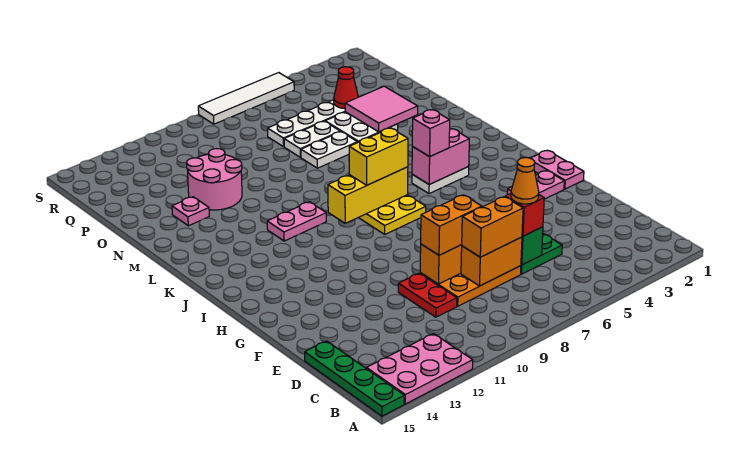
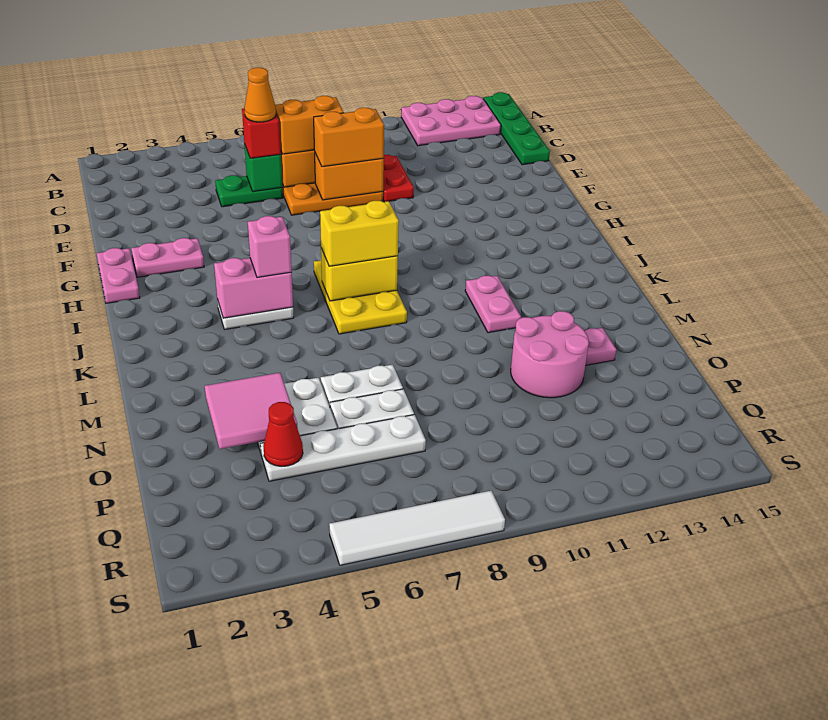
yellow brick J7:J9 level 2 -> yellow brick J7:J8 level 2
pink plate K10:K11 level 1 -> pink plate K11:L11 level 1

